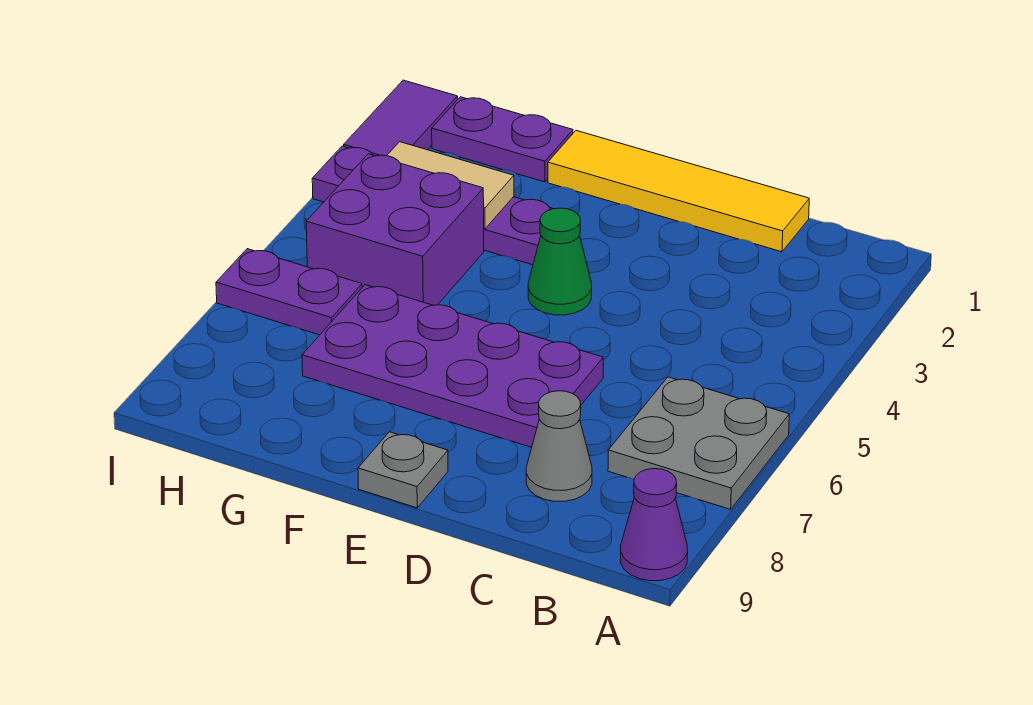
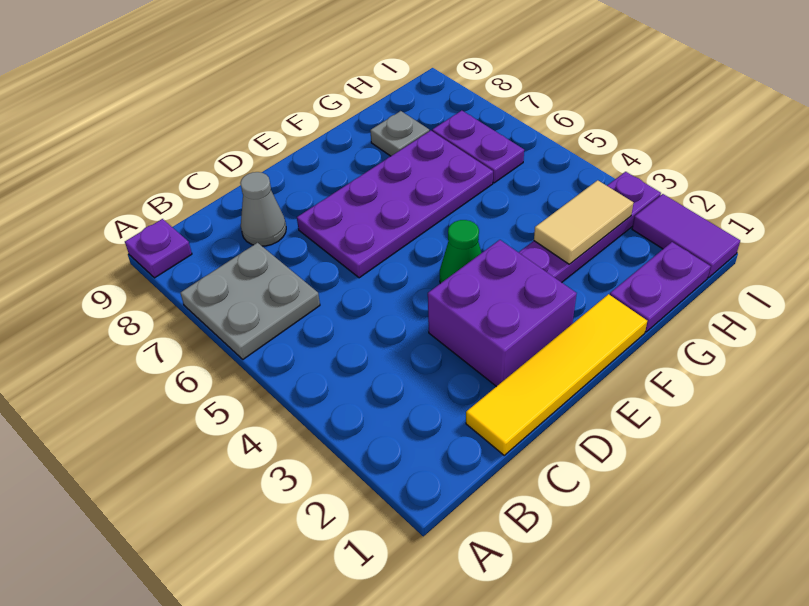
purple cone A9 level 1 -> purple plate A9 level 1
grey plate E9 level 1 -> grey plate G8 level 1
purple brick G4:H5 level 1 -> purple brick D2:E3 level 1
purple plate H6:I6 level 1 -> purple plate H6:H7 level 1

